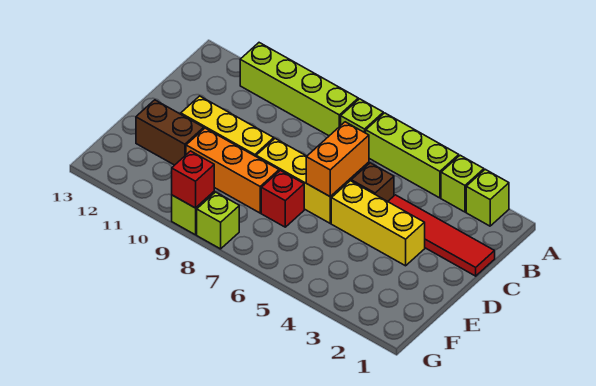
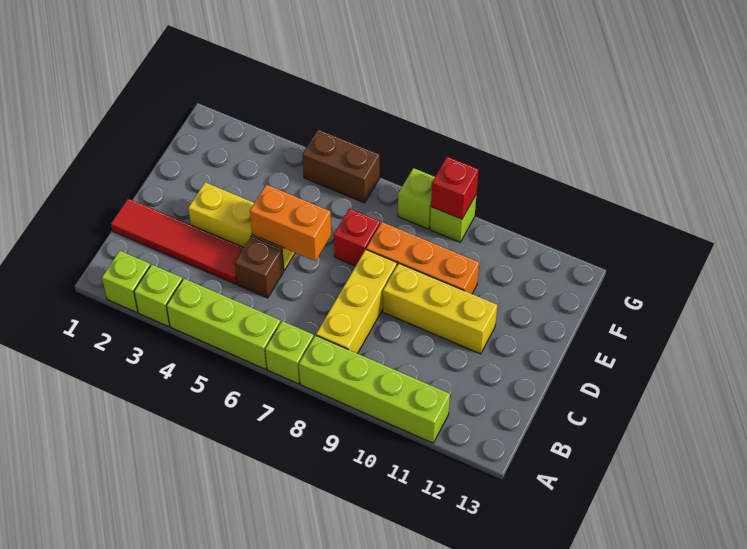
orange brick C6:D6 level 2 -> orange brick D5:D6 level 2
yellow brick D6:D8 level 1 -> yellow brick B8:D8 level 1
brown brick E11:E12 level 1 -> brown brick G5:G6 level 1

